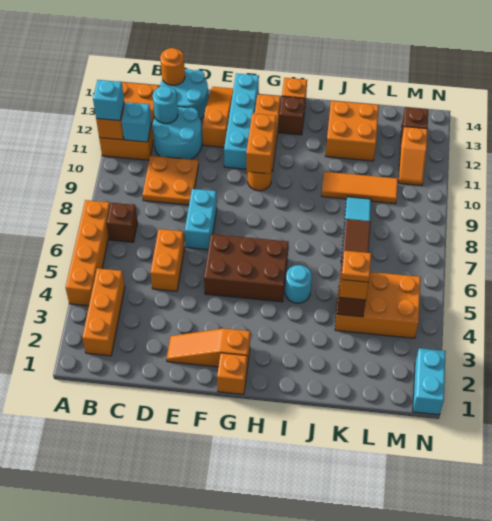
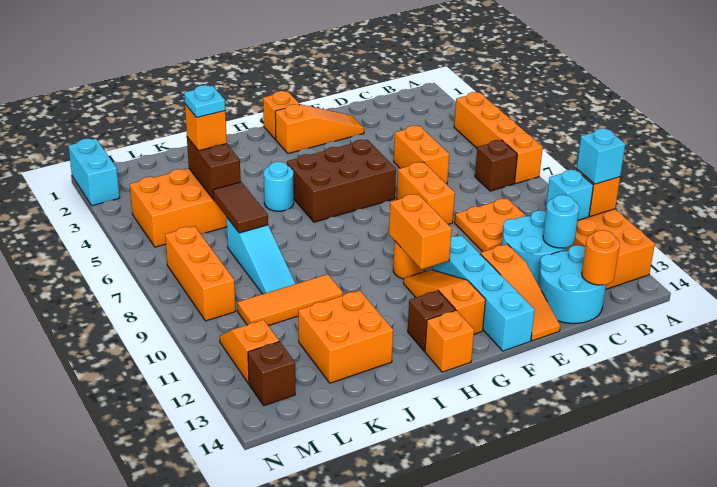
orange brick B2:B4 level 1 -> orange brick M7:M9 level 1
cyan brick E7:E8 level 1 -> orange brick E7:E8 level 1
orange plate K4 level 4 -> cyan plate K4 level 4

